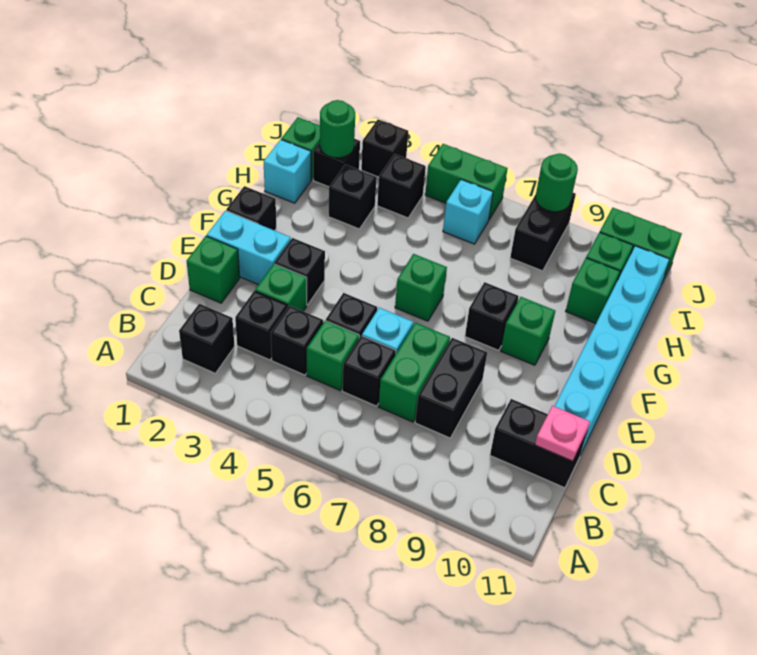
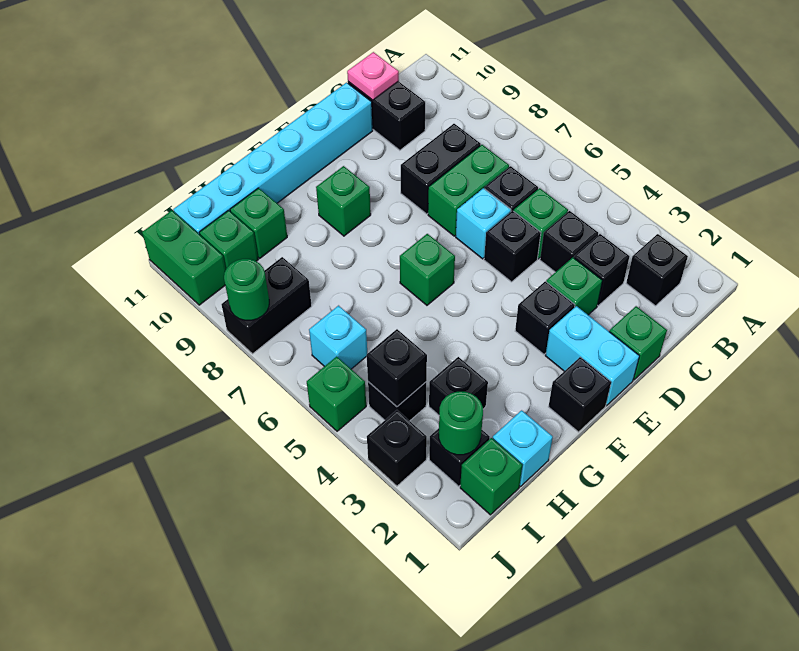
black brick F8 level 1 -> black brick I4 level 2
green brick J5:J6 level 1 -> green brick J5 level 1

